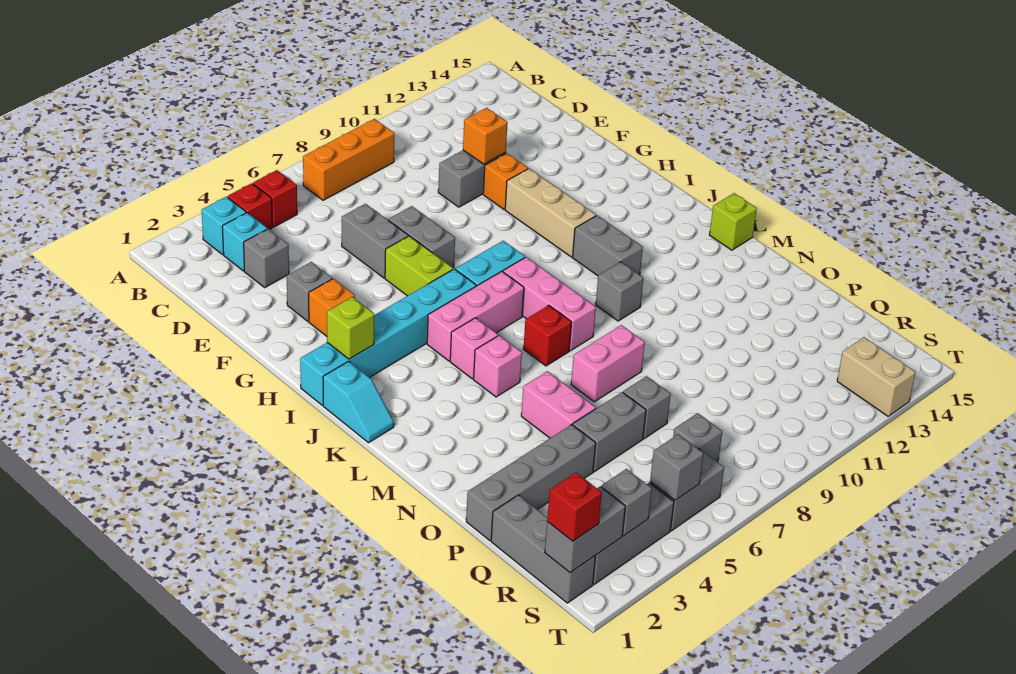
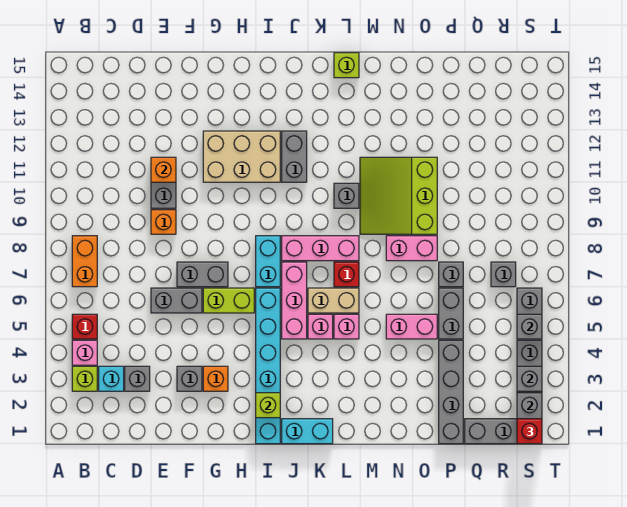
cyan brick B3 level 1 -> lime brick B3 level 1
red brick B4 level 1 -> pink brick B4 level 1
orange brick B7:B9 level 1 -> orange brick B7:B8 level 1
orange brick F11 level 1 -> orange brick E9 level 1
tan brick G11:I11 level 1 -> tan brick G11:I12 level 1
cyan slope J1:K1 level 1 top J -> cyan brick J1:K1 level 1
grey brick J11:K11 level 1 -> grey brick J11:J12 level 1
none -> lime slope M9:O11 level 1 top O
pink brick N7:N8 level 1 -> pink brick N8:O8 level 1
tan brick S13:T13 level 1 -> tan brick K6:L6 level 1

